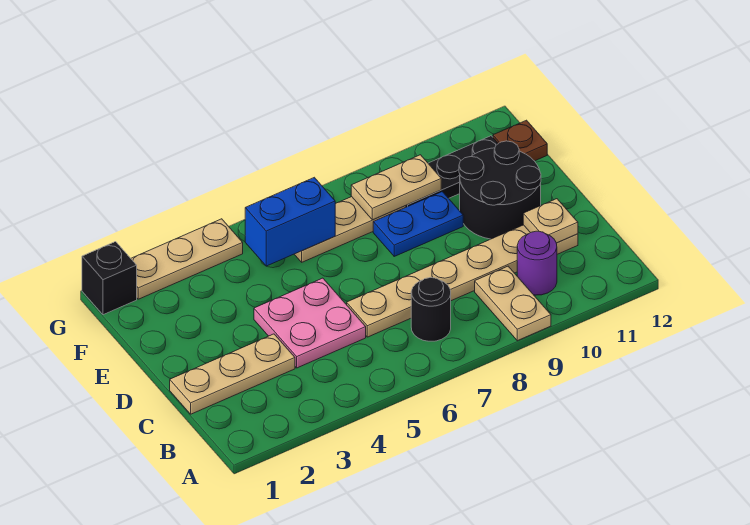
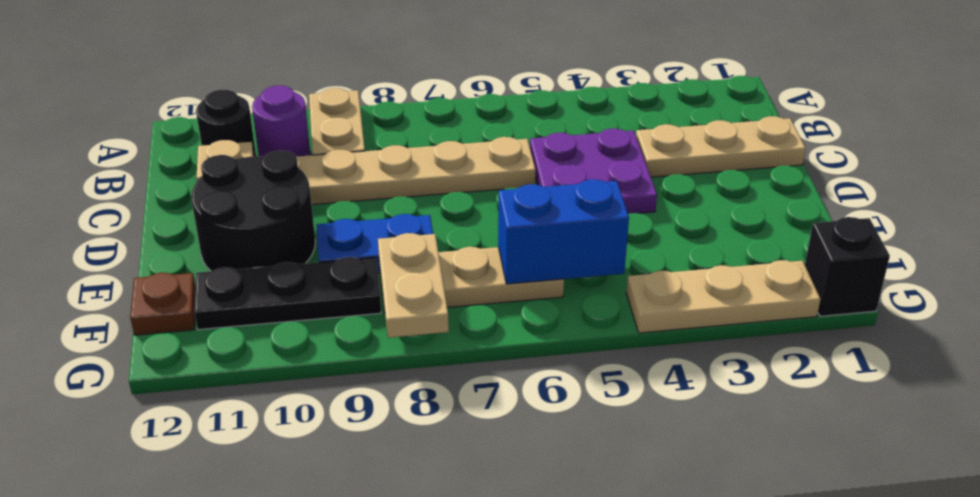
black round brick B7 level 1 -> black round brick B11 level 1
pink plate C4:D5 level 1 -> purple plate C4:D5 level 1
tan plate F8:F9 level 2 -> tan plate F8:G8 level 2

